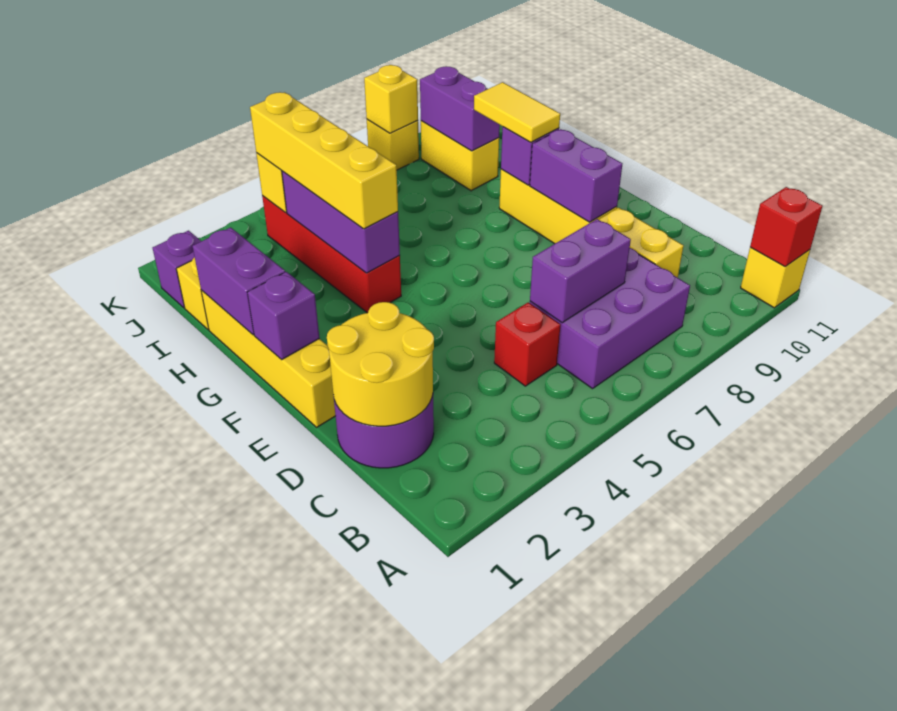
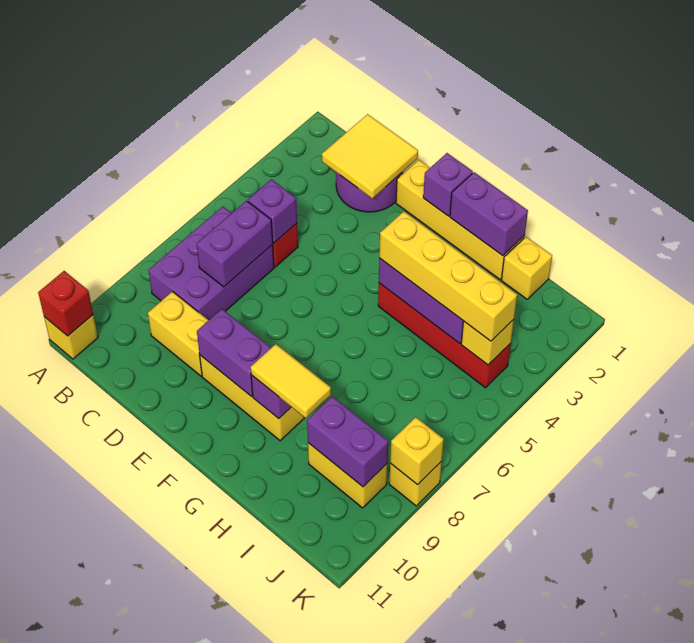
yellow round brick C1:D2 level 2 -> yellow tile C1:D2 level 2
purple brick J1 level 1 -> purple brick C5 level 2

